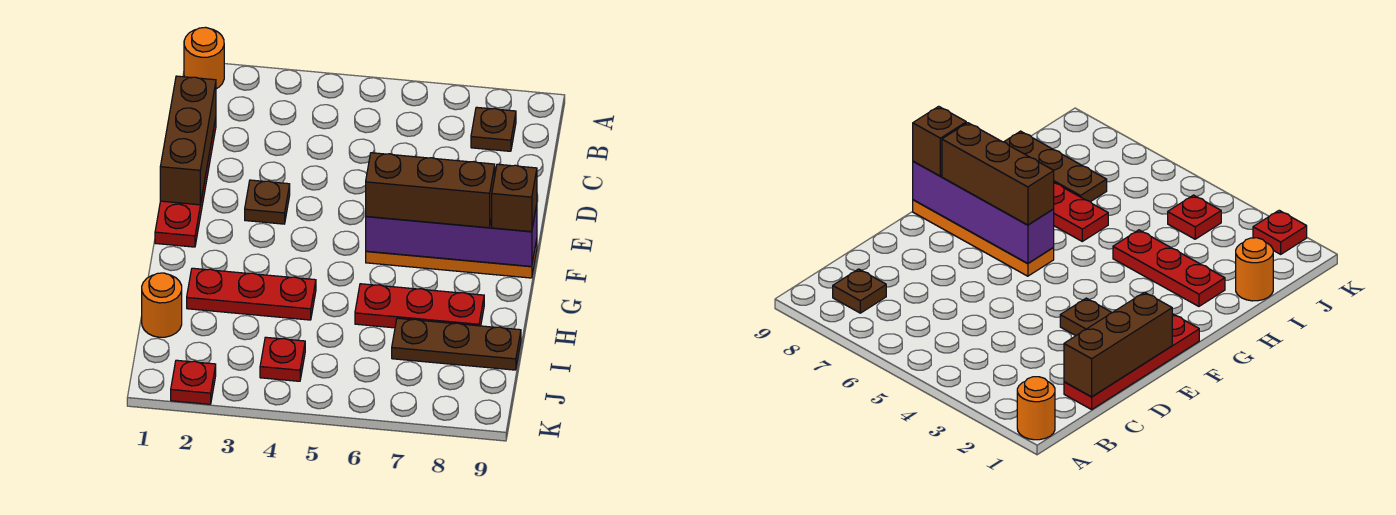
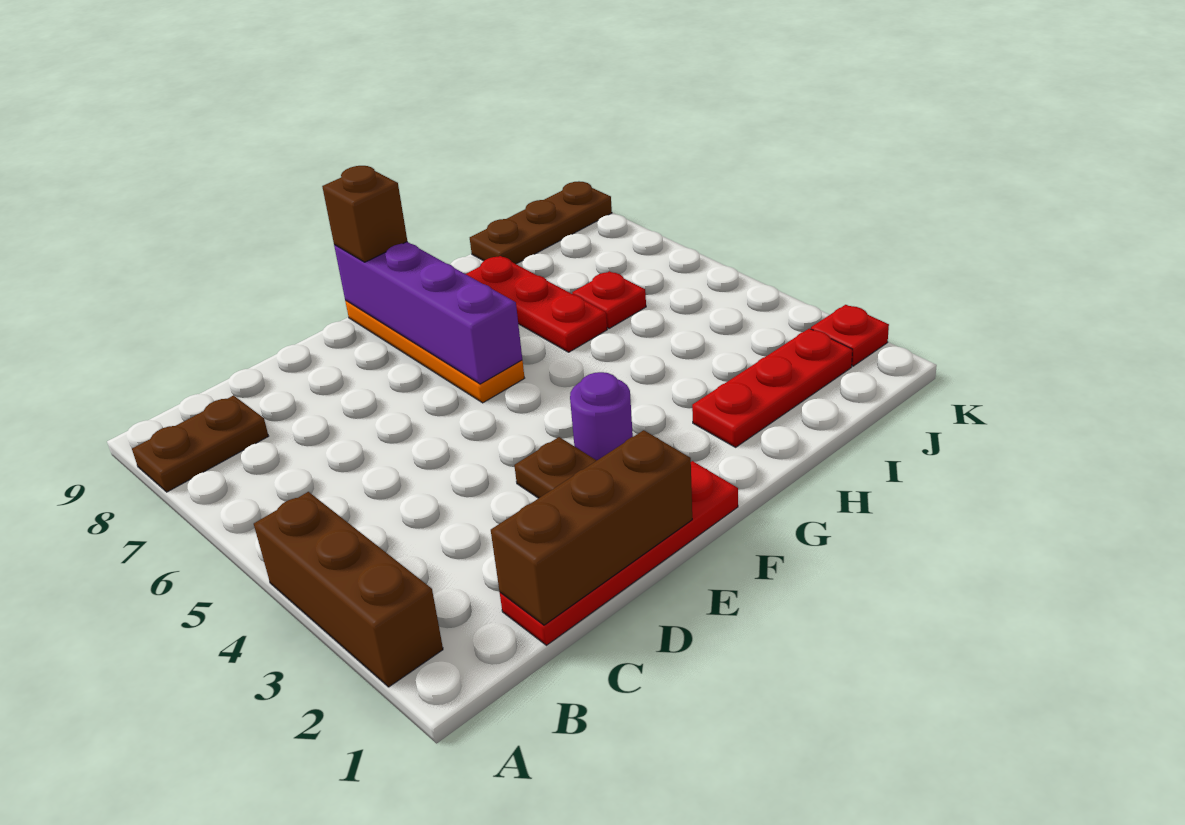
orange round brick A1 level 1 -> none
brown plate B8 level 1 -> brown plate A8:B8 level 1
none -> purple round brick F3 level 1
brown brick F6:F8 level 3 -> brown brick A2:A4 level 1
red plate H2:H4 level 1 -> red plate H2:J2 level 1
orange round brick I1 level 1 -> none
brown plate I7:I9 level 1 -> brown plate I9:K9 level 1
red plate J4 level 1 -> red plate I6 level 1

